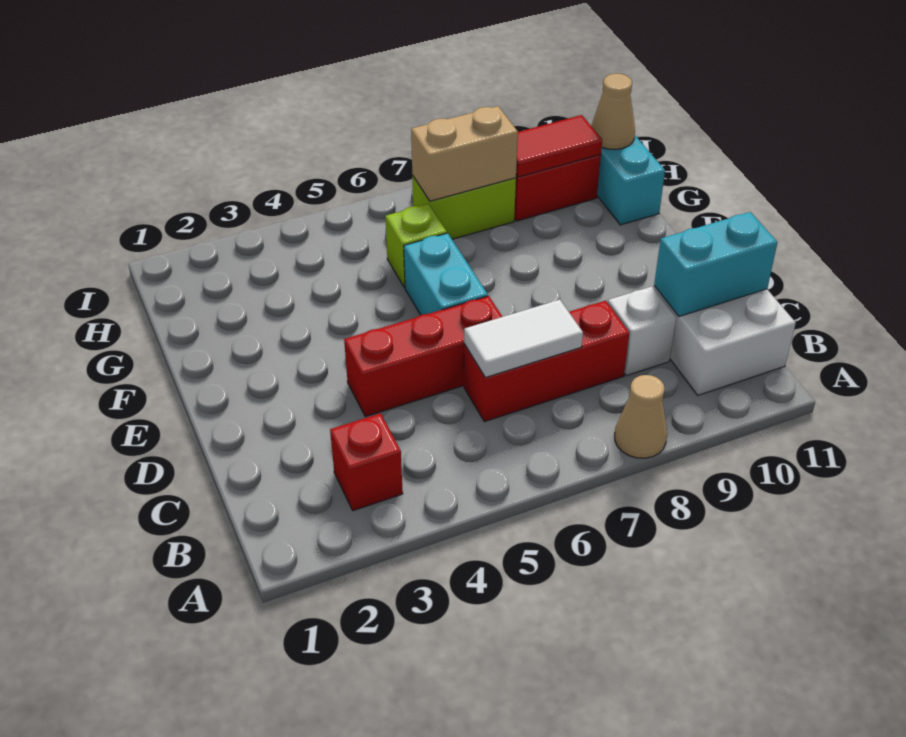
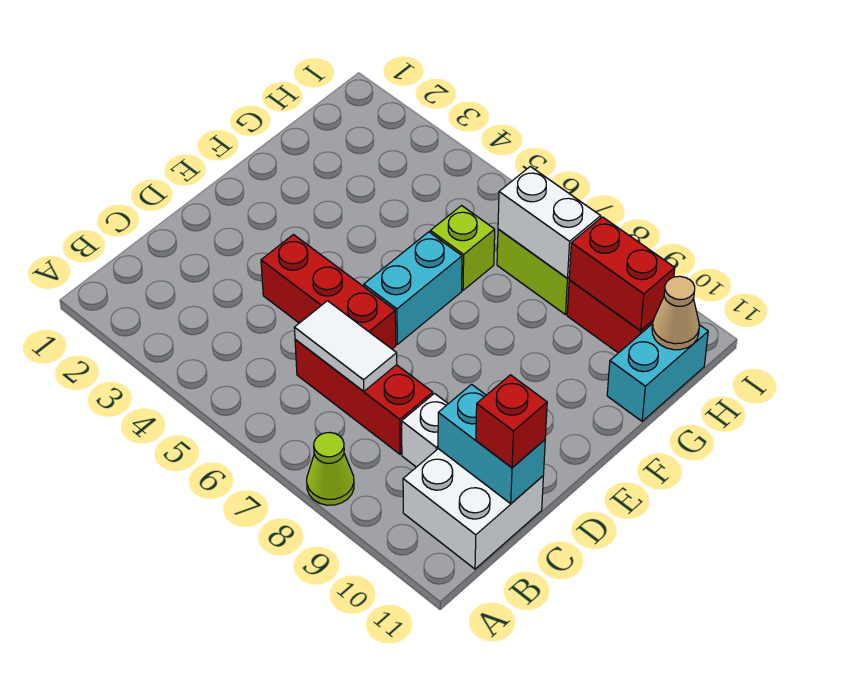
tan cone A8 level 1 -> lime cone A8 level 1
red brick B3 level 1 -> red brick C11 level 3
tan brick H7:H8 level 2 -> white brick H7:H8 level 2
red tile H9:H10 level 2 -> red brick H9:H10 level 2

